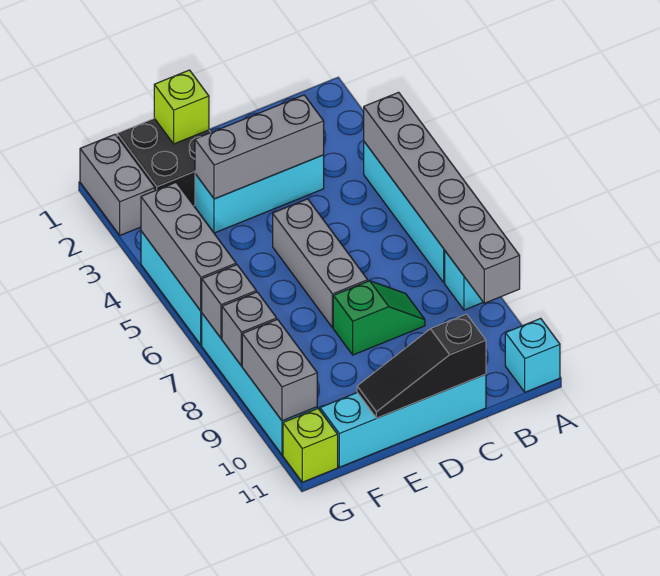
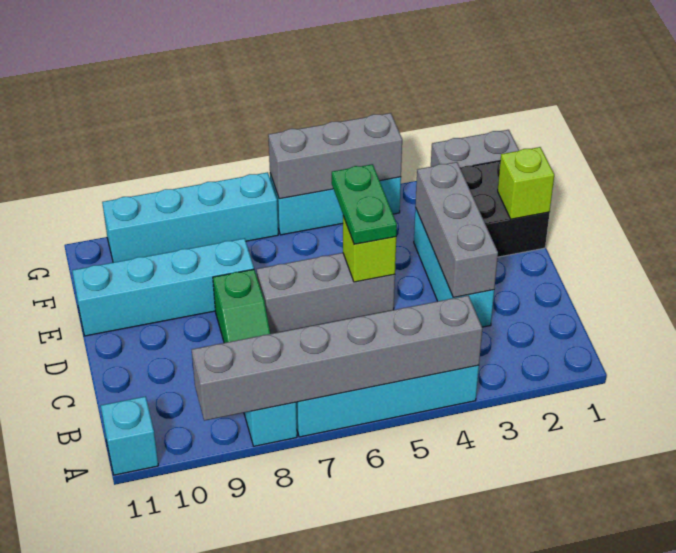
cyan brick C11:F11 level 1 -> cyan brick E8:E11 level 1
black slope C11:E11 level 2 top C -> none
none -> green plate D5:E5 level 3
grey brick G7 level 2 -> none
grey brick G8 level 2 -> none
grey brick G9:G10 level 2 -> none
lime brick G11 level 1 -> lime brick D5 level 2

